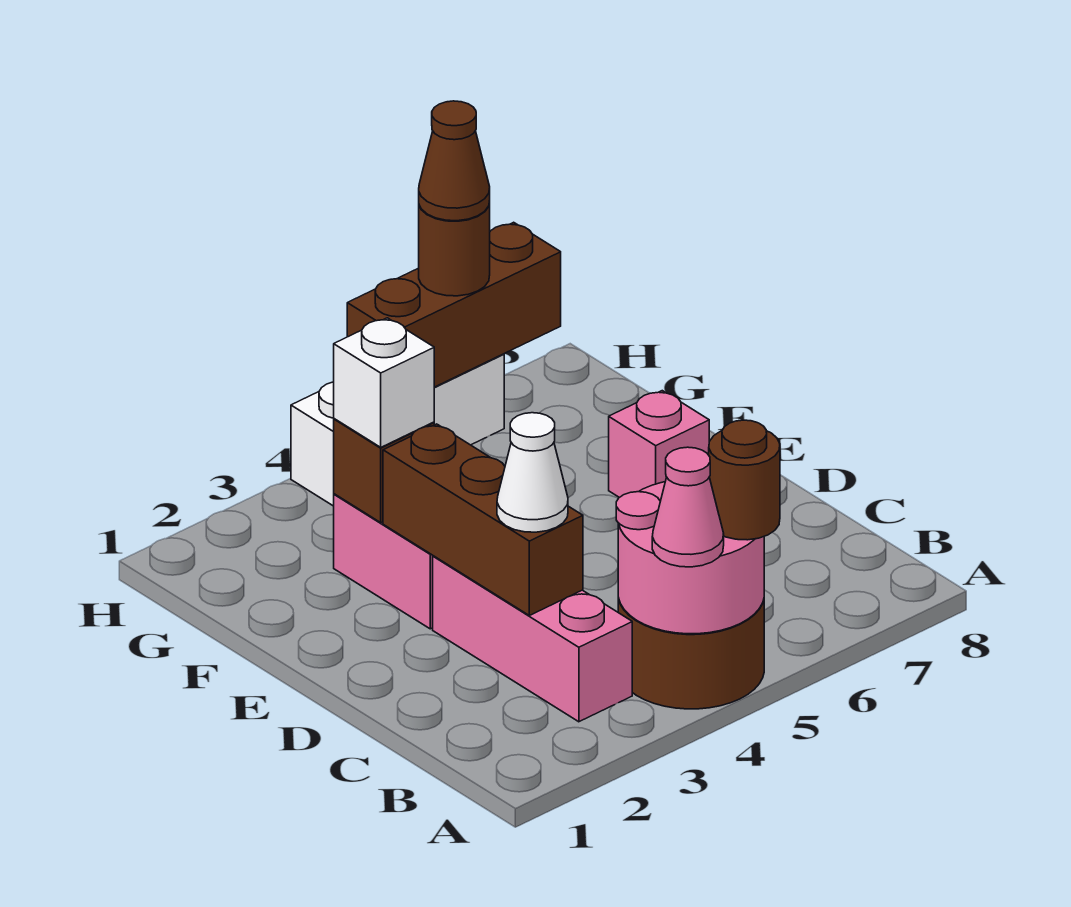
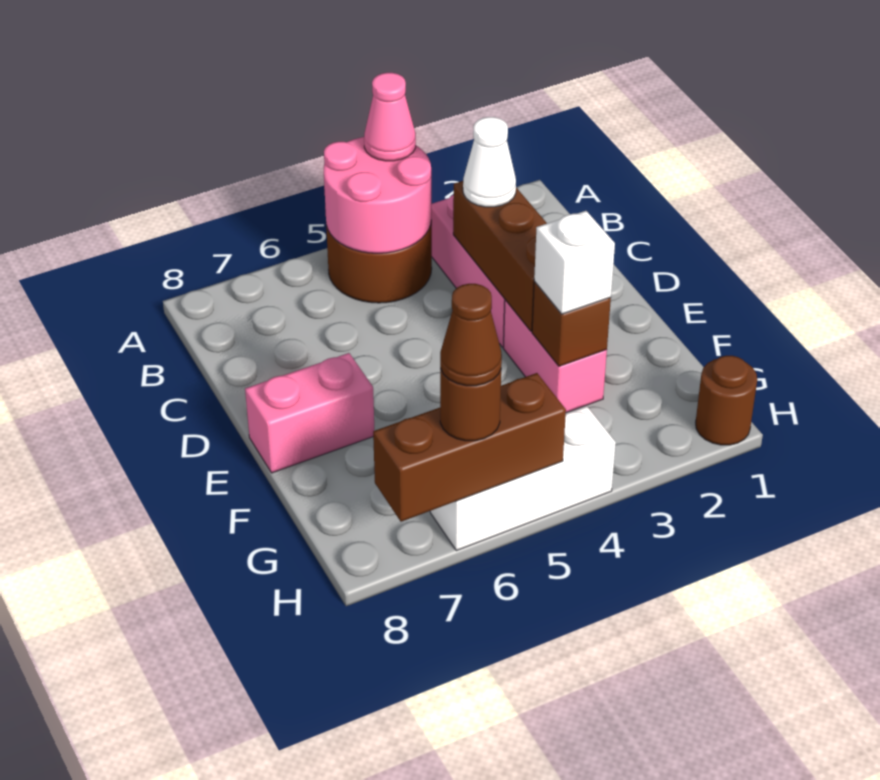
brown round brick A5 level 3 -> brown round brick H1 level 1
pink brick E7 level 1 -> pink brick E7:E8 level 1

